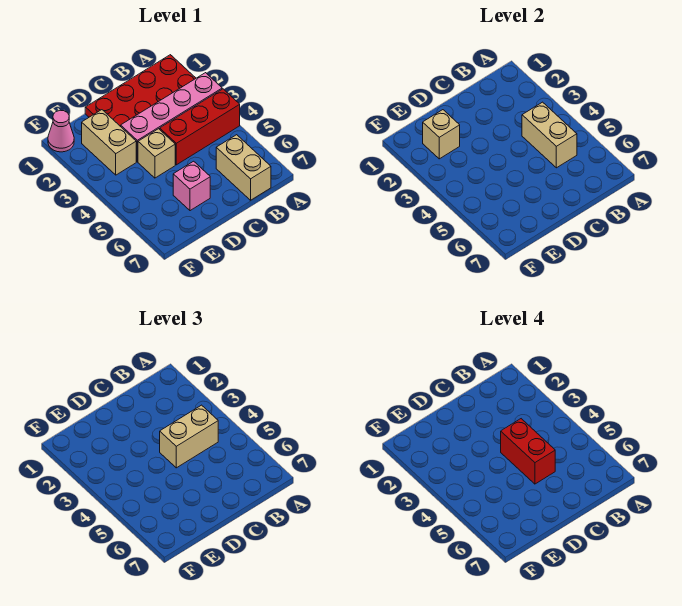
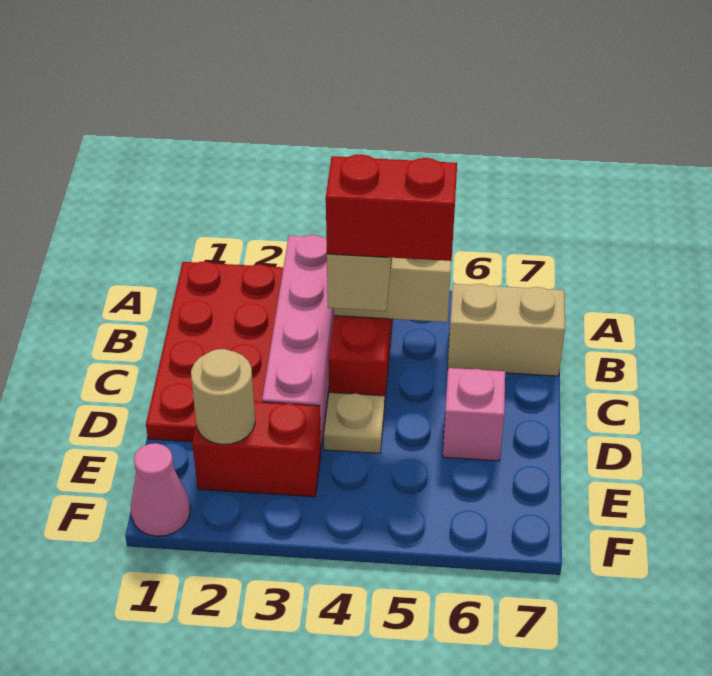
tan brick D4 level 1 -> tan plate D4 level 1
tan brick E2:E3 level 1 -> red brick E2:E3 level 1
tan brick E2 level 2 -> tan round brick E2 level 2

